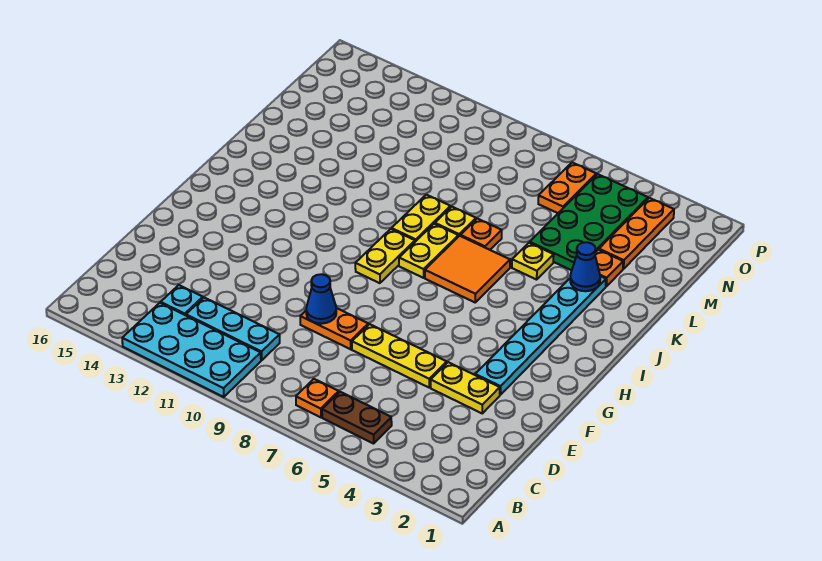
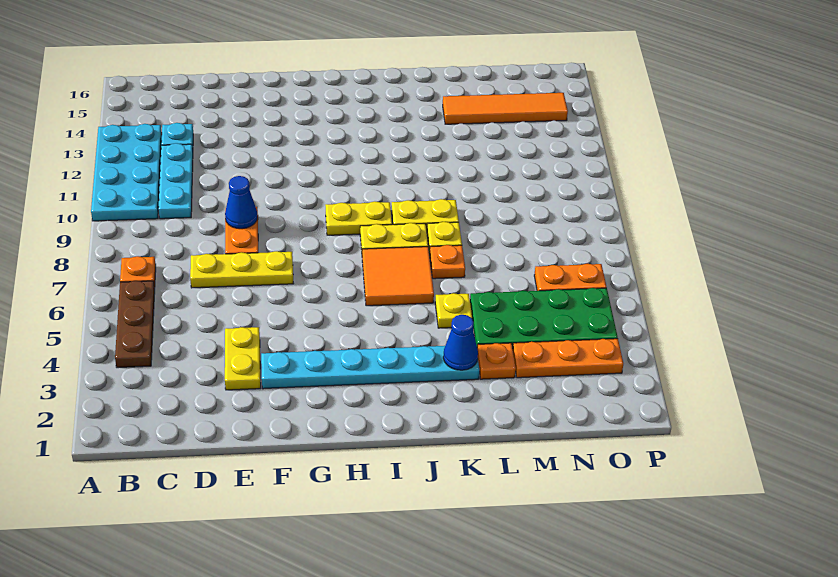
brown plate B5:B6 level 1 -> brown plate B4:B6 level 1
yellow plate E5:E7 level 1 -> yellow plate D7:F7 level 1
none -> orange tile L14:O14 level 1

